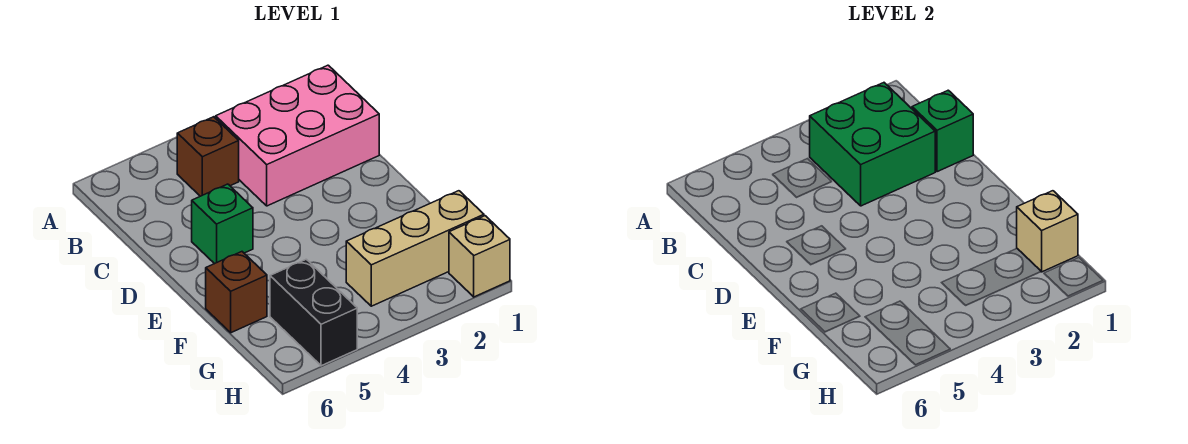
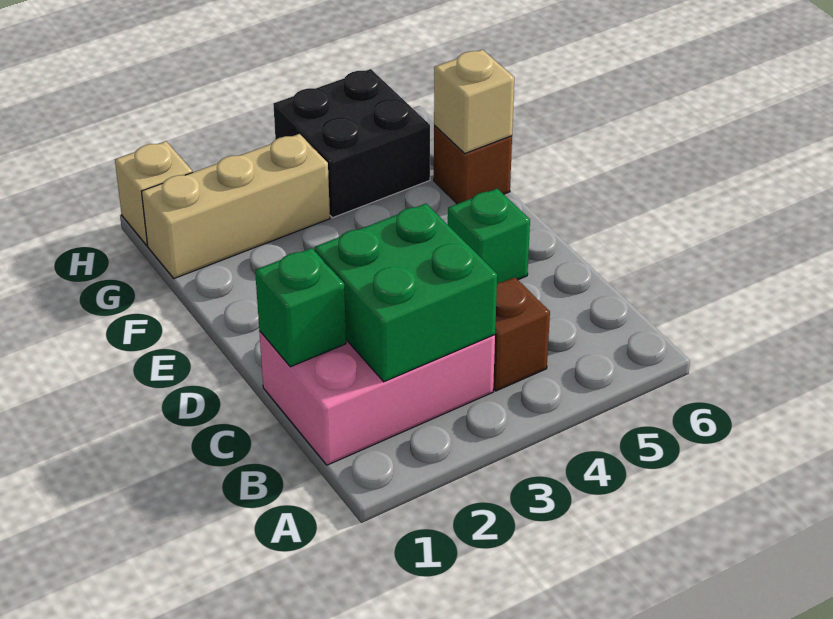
tan brick G1 level 2 -> tan brick F6 level 2
black brick G5:H5 level 1 -> black brick G4:H5 level 1

